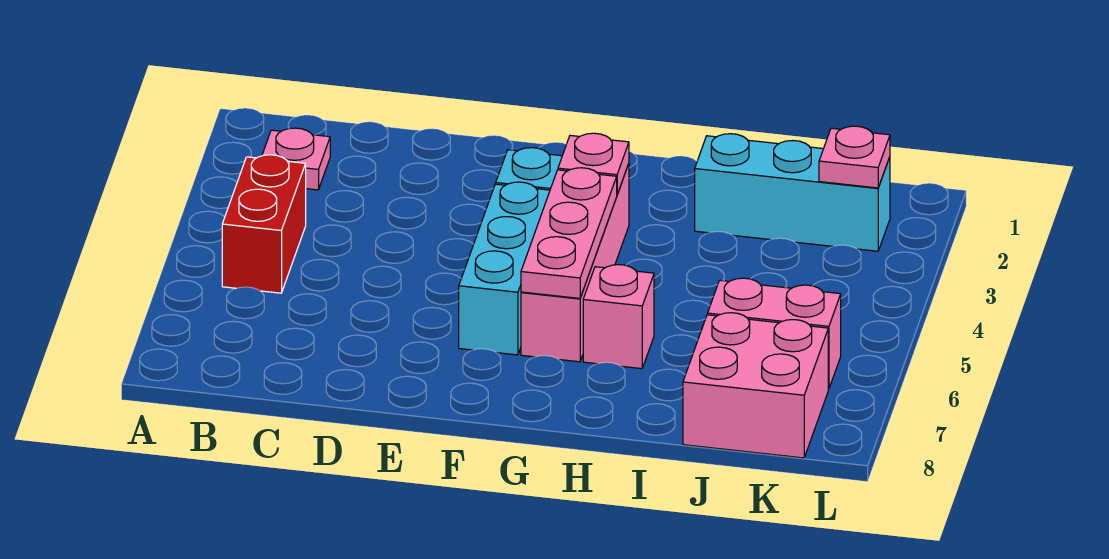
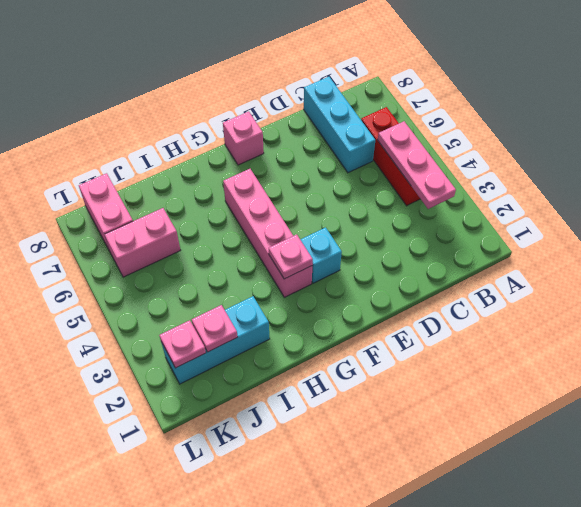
pink plate B2 level 1 -> pink plate J2 level 2
red brick B4:B5 level 1 -> red brick B4:B6 level 1
cyan brick F4:F6 level 1 -> cyan brick C6:C8 level 1
pink plate G4:G6 level 2 -> pink plate B3:B5 level 2
pink brick H6 level 1 -> pink brick F8 level 1
pink brick J7:K8 level 1 -> pink brick K7:K8 level 1

